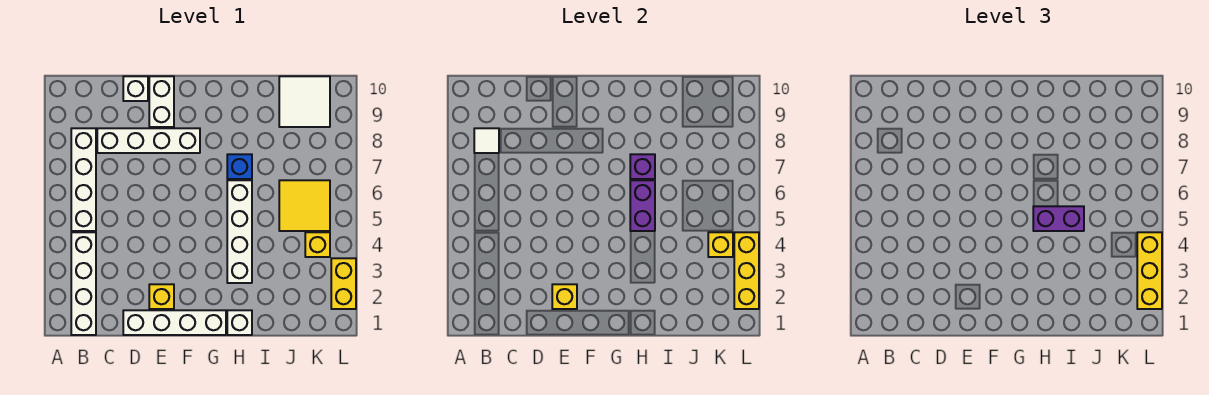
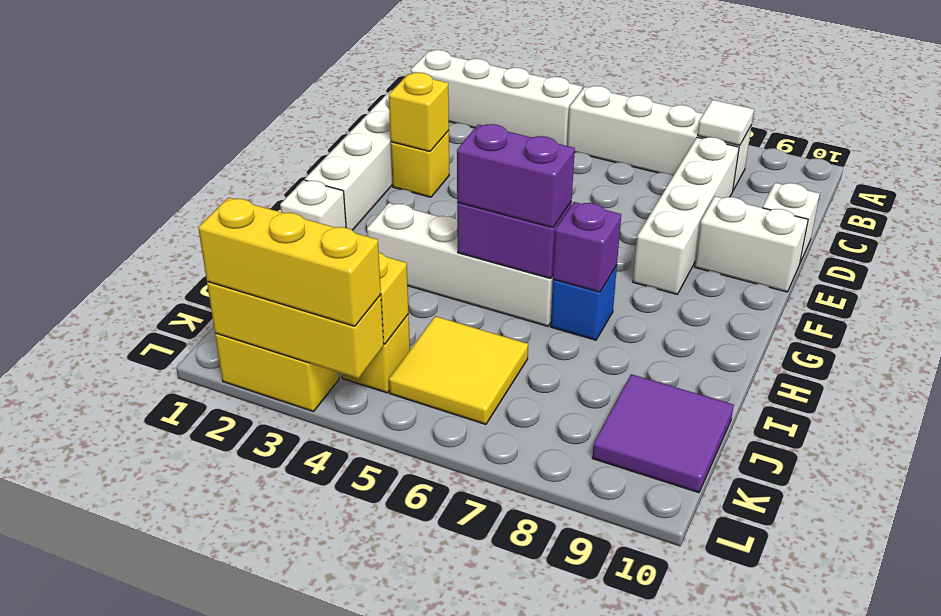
purple brick H5:I5 level 3 -> purple brick H5:H6 level 3
white tile J9:K10 level 1 -> purple tile J9:K10 level 1

